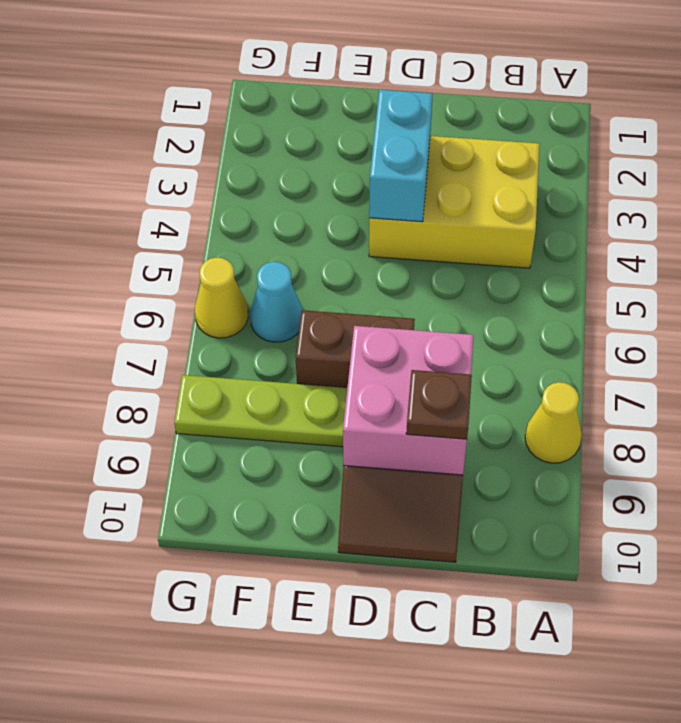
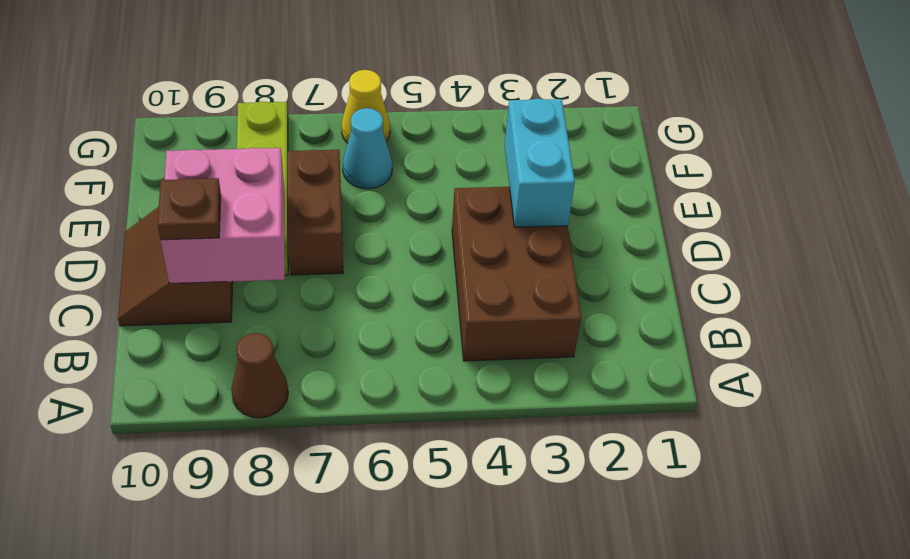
yellow cone A8 level 1 -> brown cone A8 level 1
yellow brick B3:D4 level 1 -> brown brick B3:D4 level 1
cyan brick D3:D4 level 2 -> cyan brick D3:E3 level 2

